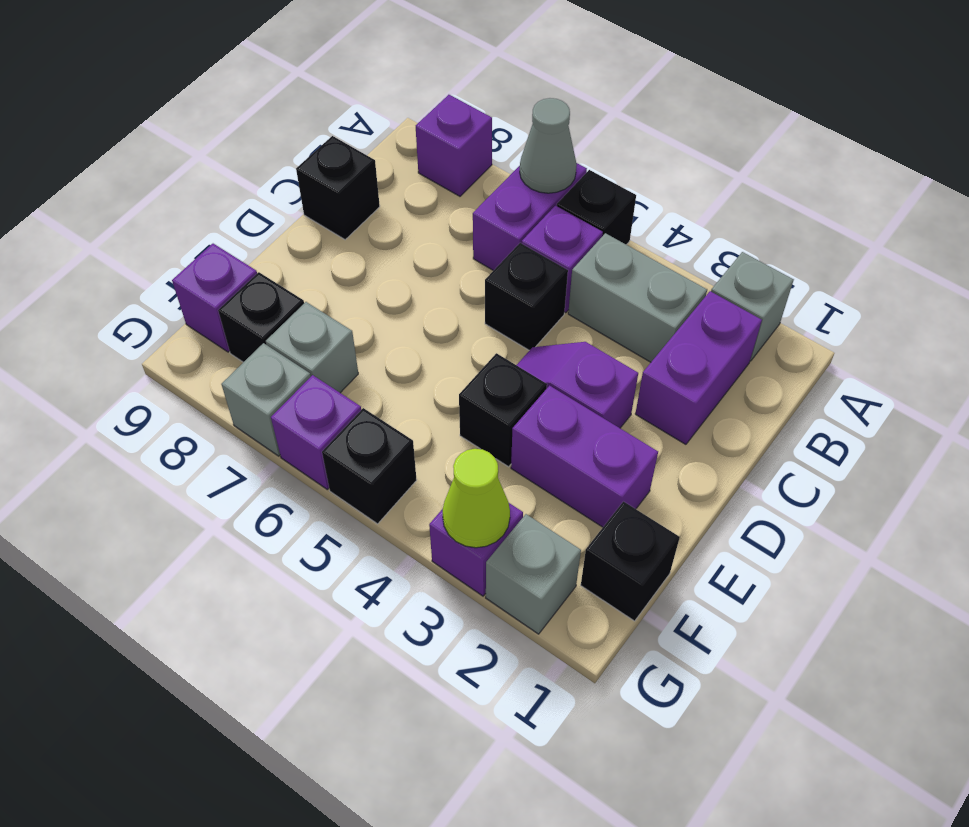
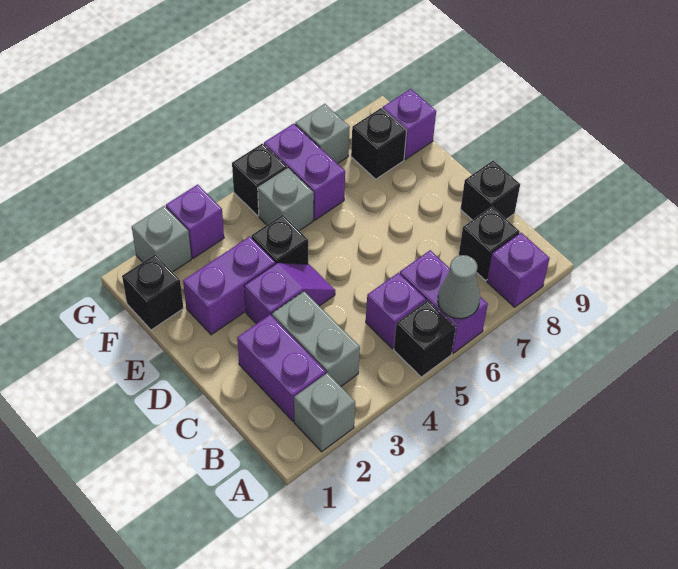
grey brick B3:B4 level 1 -> grey brick B3:C3 level 1
black brick C5 level 1 -> black brick B8 level 1
grey brick F7 level 1 -> grey brick F5 level 1
lime cone G3 level 2 -> none
purple brick G6 level 1 -> purple brick F6:G6 level 1

